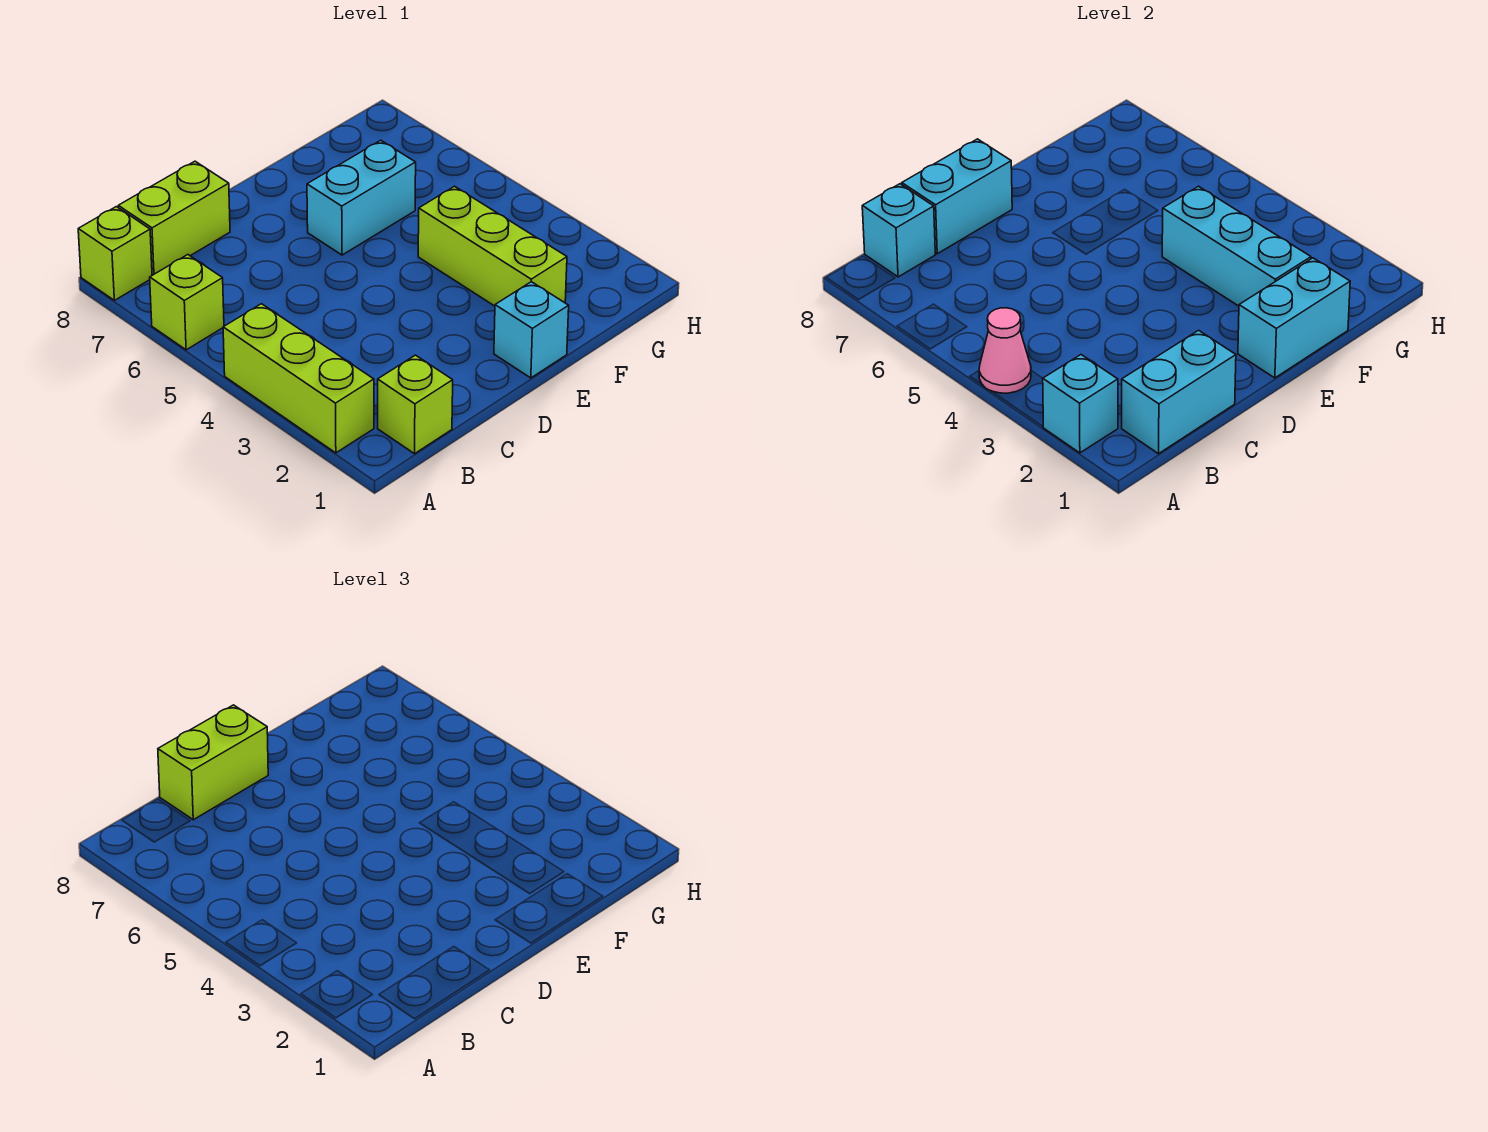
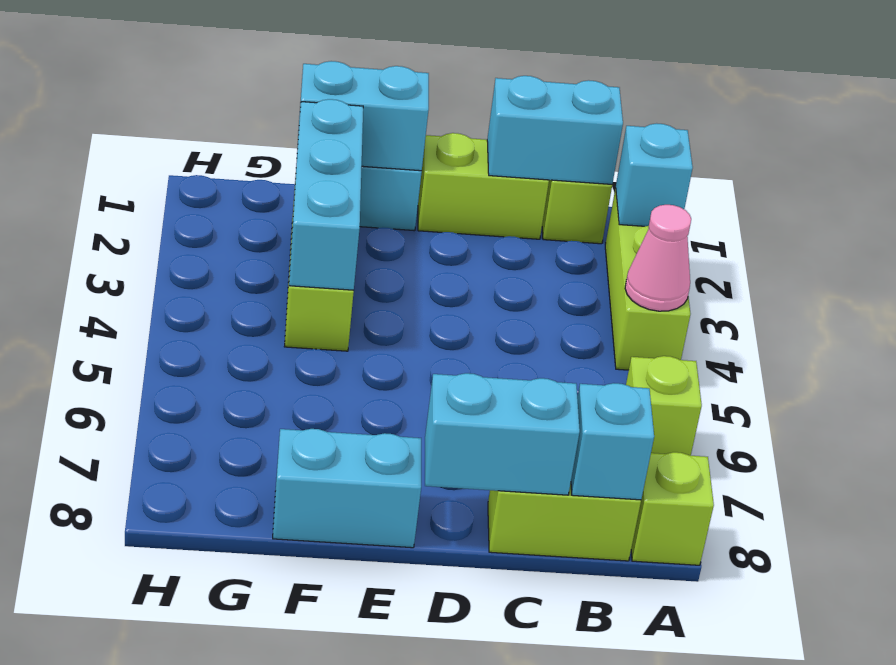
lime brick C8:D8 level 3 -> lime brick C1:D1 level 1
cyan brick E6:F6 level 1 -> cyan brick E8:F8 level 1

